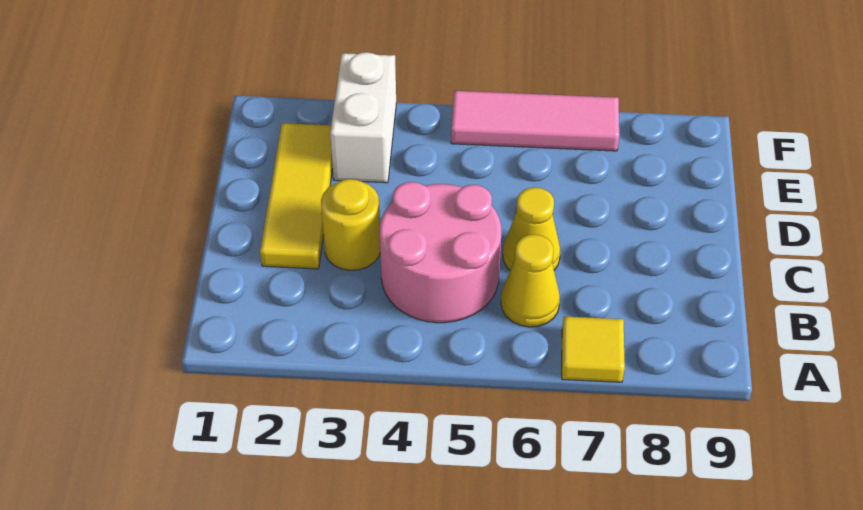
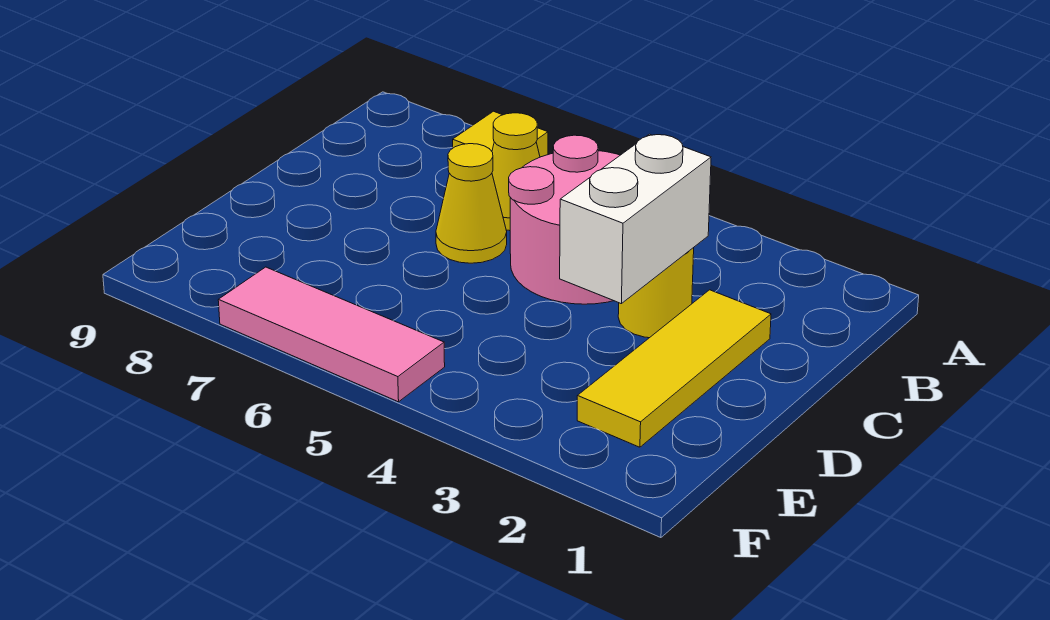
white brick E3:F3 level 1 -> white brick C3:D3 level 2

